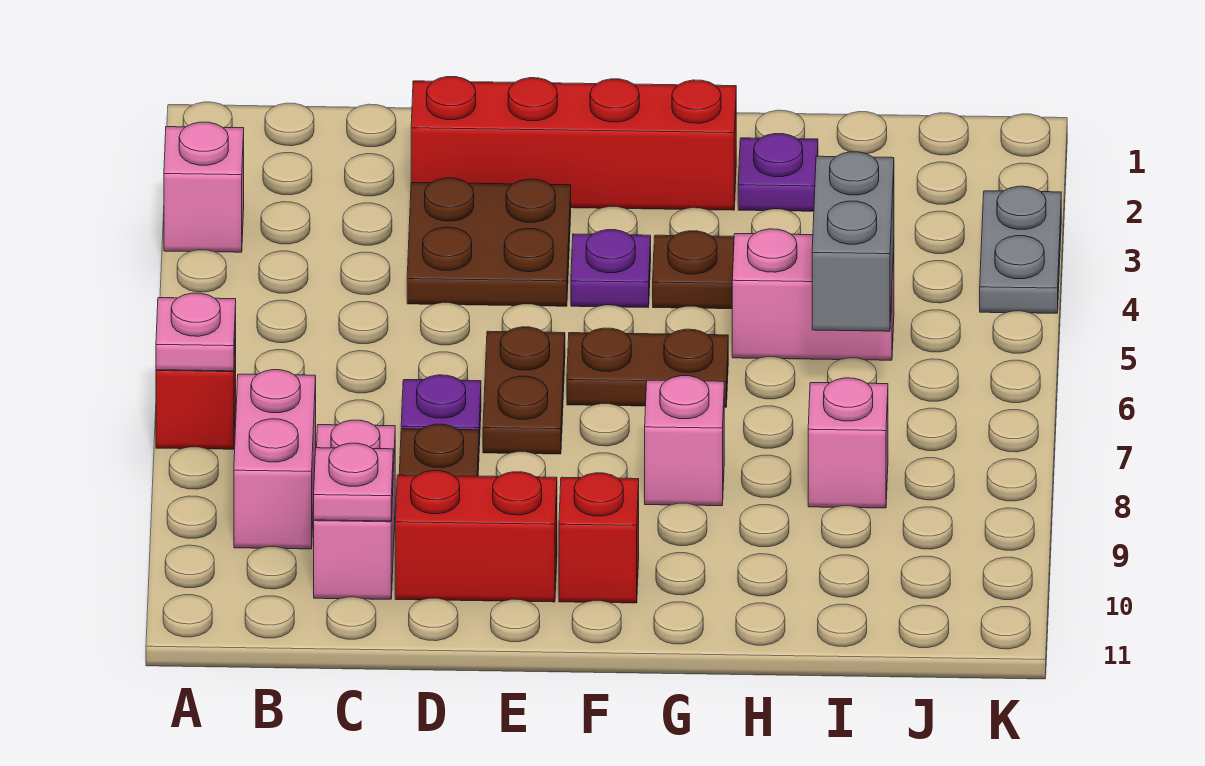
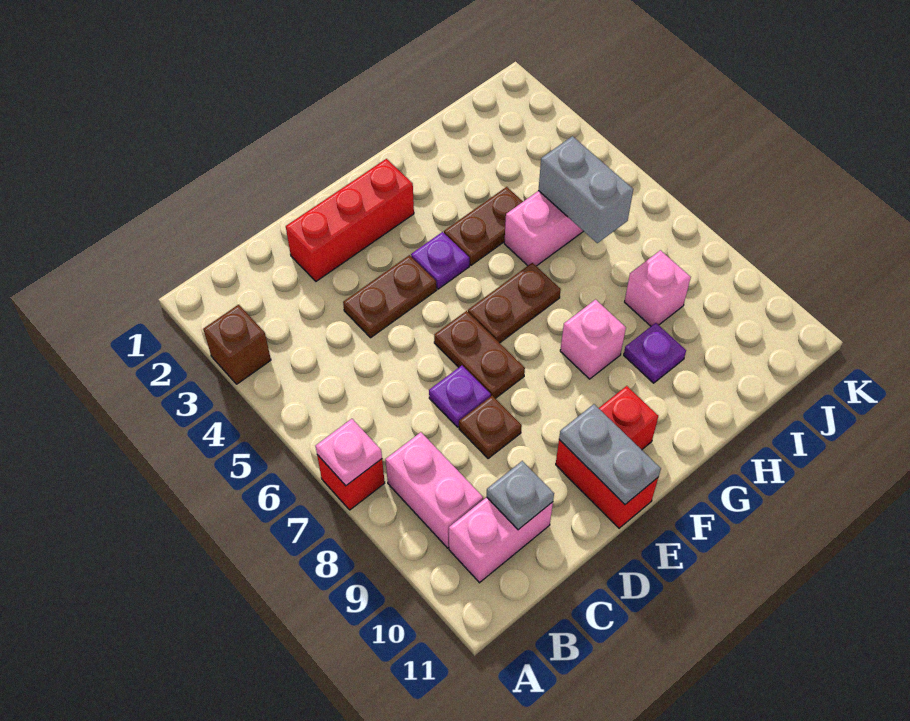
pink brick A3 level 1 -> brown brick A3 level 1
pink brick C9:C10 level 1 -> pink brick B10:C10 level 1
pink plate C10 level 2 -> grey plate C10 level 2
red brick D2:G2 level 1 -> red brick D2:F2 level 1
brown plate D3:E4 level 1 -> brown plate D4:E4 level 1
red brick D10:E10 level 1 -> red brick E10:E11 level 1
purple plate H2 level 1 -> purple plate H9 level 1
grey plate K3:K4 level 1 -> grey plate E10:E11 level 2

